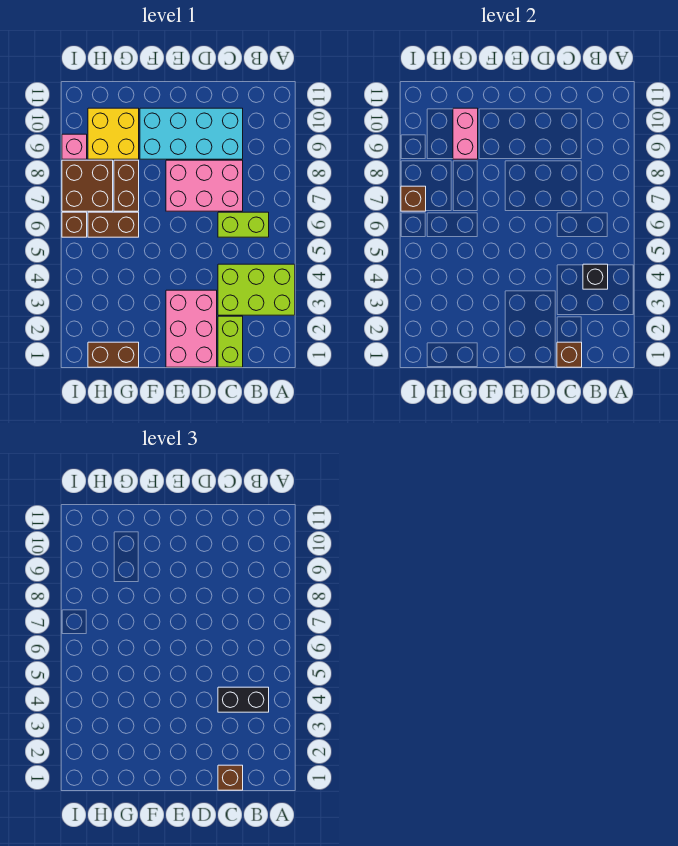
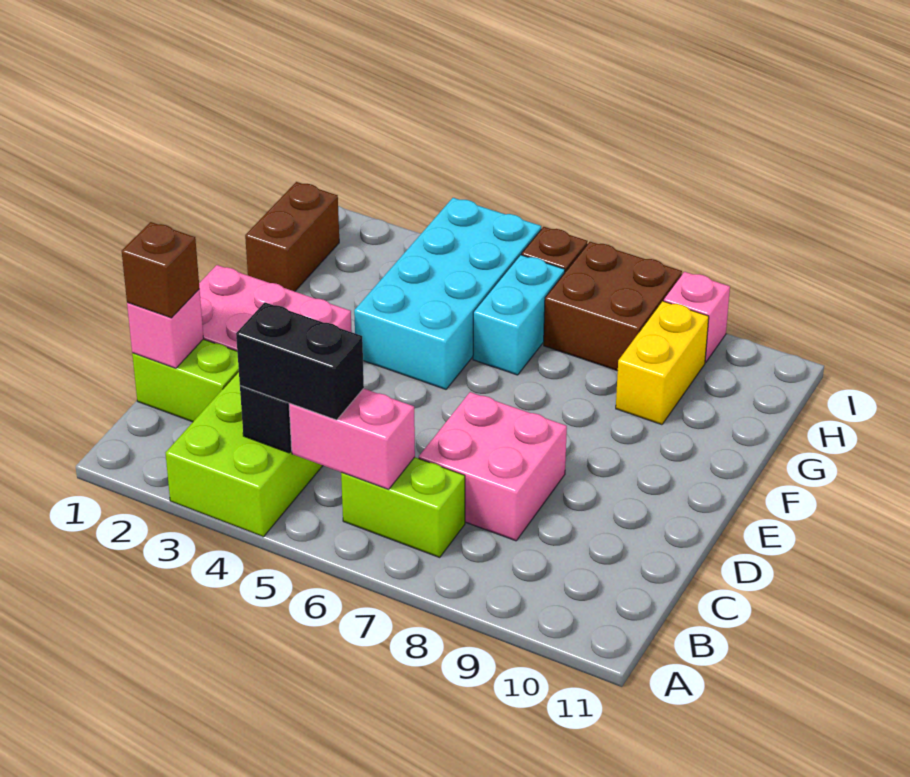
black brick B4:C4 level 3 -> black brick B4:B5 level 3
lime brick B6:C6 level 1 -> lime brick B6:B7 level 1
brown brick C1 level 2 -> pink brick C1 level 2
pink brick C7:E8 level 1 -> pink brick C7:D8 level 1
cyan brick C9:F10 level 1 -> cyan brick F4:I5 level 1
brown brick G6:H6 level 1 -> cyan brick G6:H6 level 1
brown brick G7:G8 level 1 -> none
yellow brick G9:H10 level 1 -> yellow brick G9:H9 level 1
pink brick G9:G10 level 2 -> pink brick B5:B6 level 2
brown brick I7 level 2 -> none

